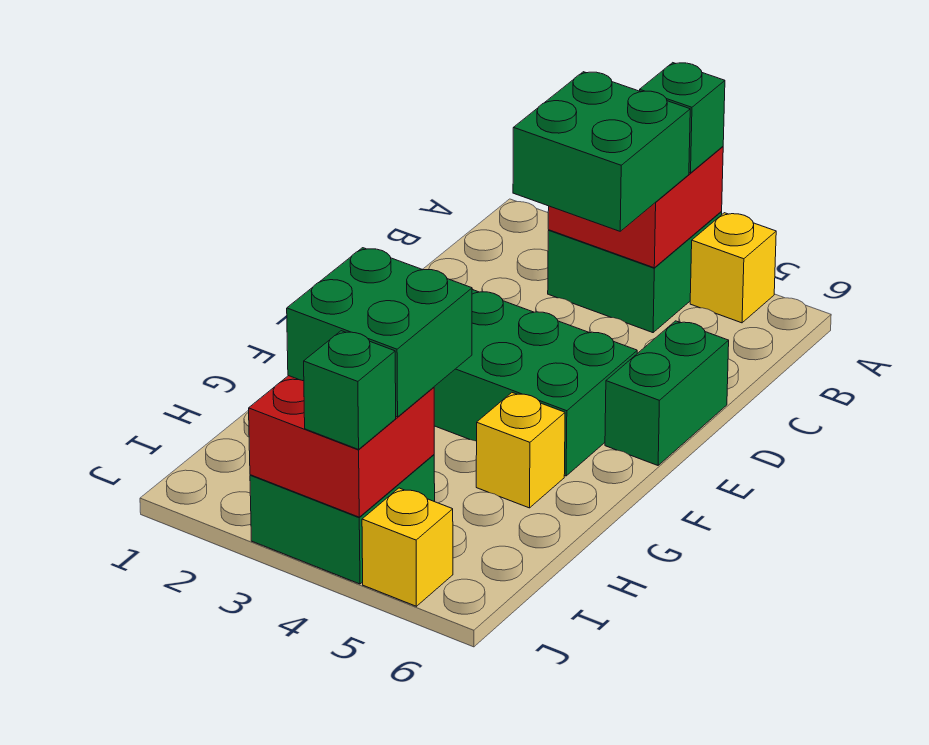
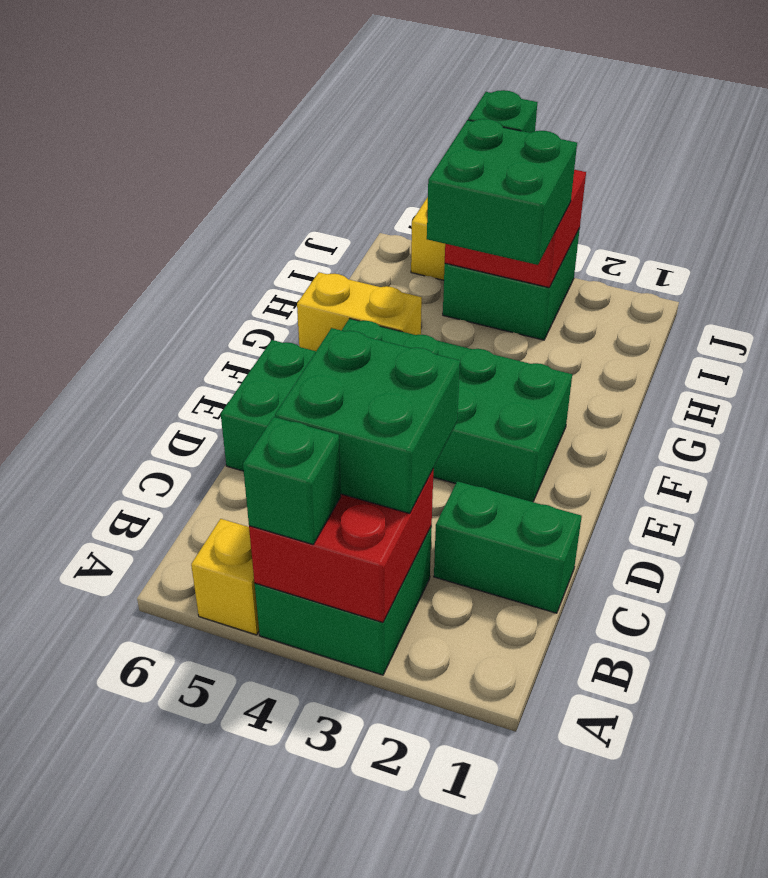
none -> green brick C1:C2 level 1
yellow brick G5 level 1 -> yellow brick G5:G6 level 1

